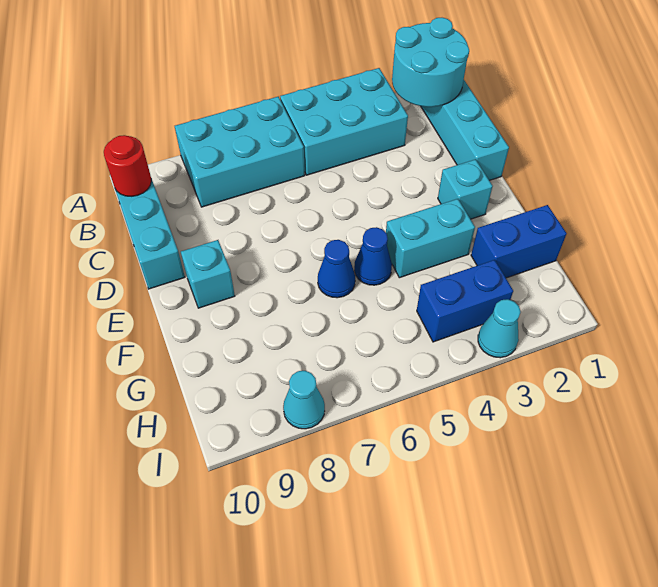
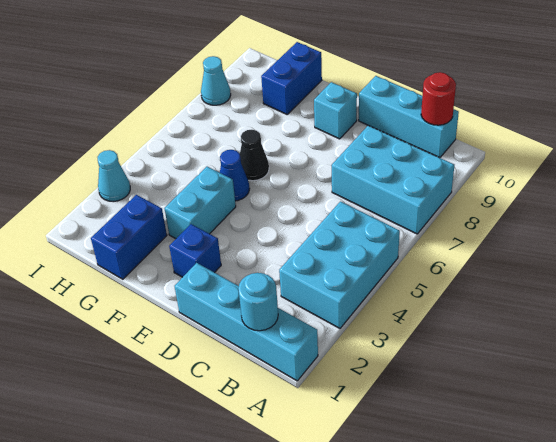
cyan round brick A1:B2 level 2 -> cyan round brick B1 level 2
cyan brick A6:B8 level 1 -> cyan brick A7:C8 level 1
cyan brick E2 level 1 -> blue brick E2 level 1
blue cone F6 level 1 -> black cone F6 level 1
blue brick H3:H4 level 1 -> blue brick G9:G10 level 1

